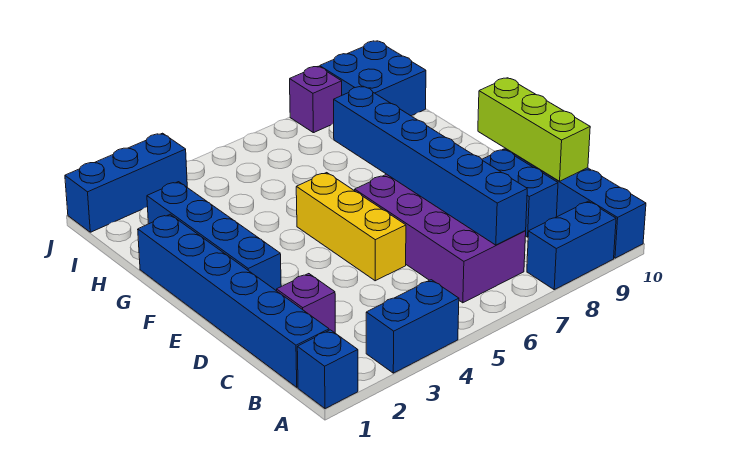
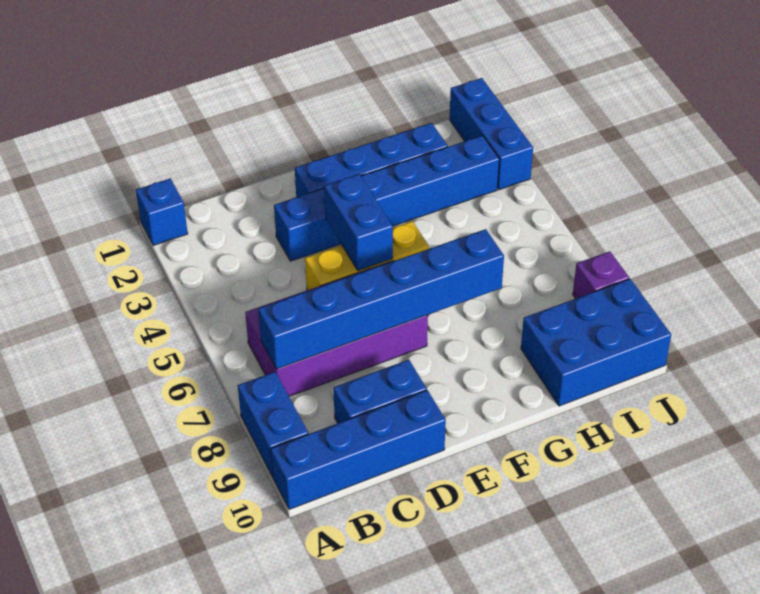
blue brick A3:A4 level 1 -> blue brick E4:E5 level 2
blue brick B1:G1 level 1 -> blue brick D3:I3 level 1
purple brick C2 level 1 -> none
lime brick C10:E10 level 2 -> none
blue brick I9:J10 level 1 -> blue brick H9:J10 level 1

